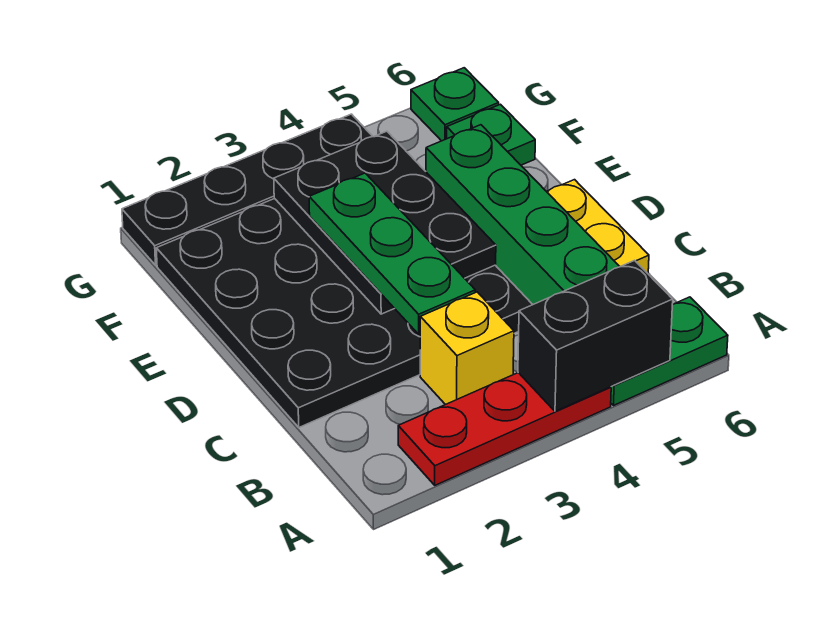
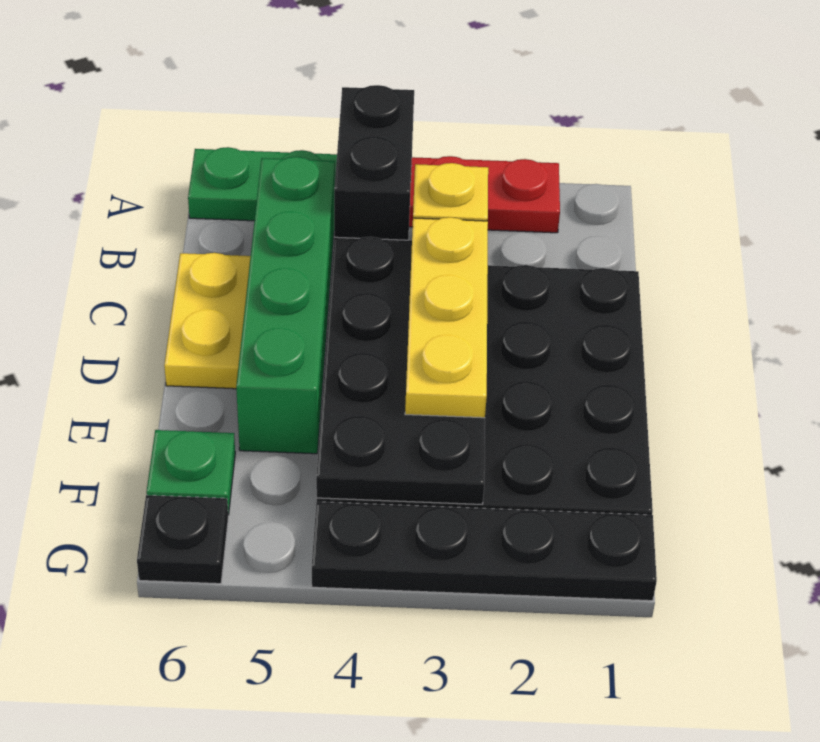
black brick A4:A5 level 2 -> black brick A4:B4 level 2
green plate C3:E3 level 3 -> yellow plate C3:E3 level 3
black plate D3:F4 level 2 -> black plate C3:F4 level 2
green plate G6 level 1 -> black plate G6 level 1

